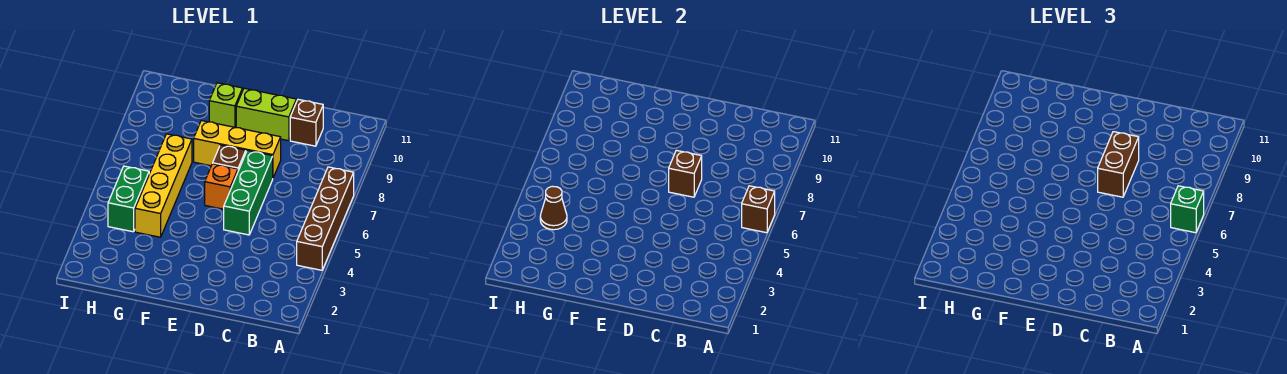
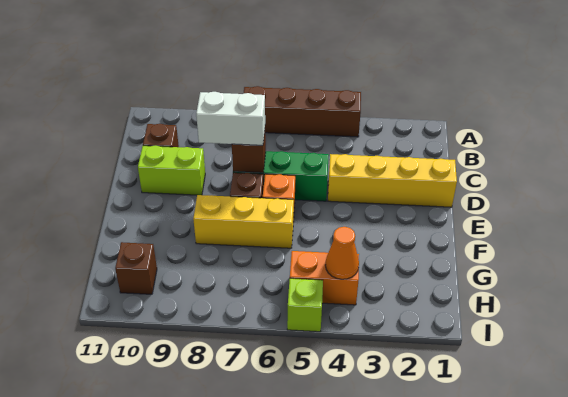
brown brick A6 level 2 -> brown brick H10 level 1
green brick A6 level 3 -> none
brown brick D7:D8 level 3 -> white brick D7:D8 level 3
yellow brick D8:F8 level 1 -> yellow brick F6:F8 level 1
lime brick D10:E10 level 1 -> lime brick D9:D10 level 1
lime brick F10 level 1 -> lime brick I5 level 1
yellow brick G4:G7 level 1 -> yellow brick D1:D4 level 1
green brick H4:H5 level 1 -> orange brick H4:H5 level 1
brown cone H4 level 2 -> orange cone H4 level 2

